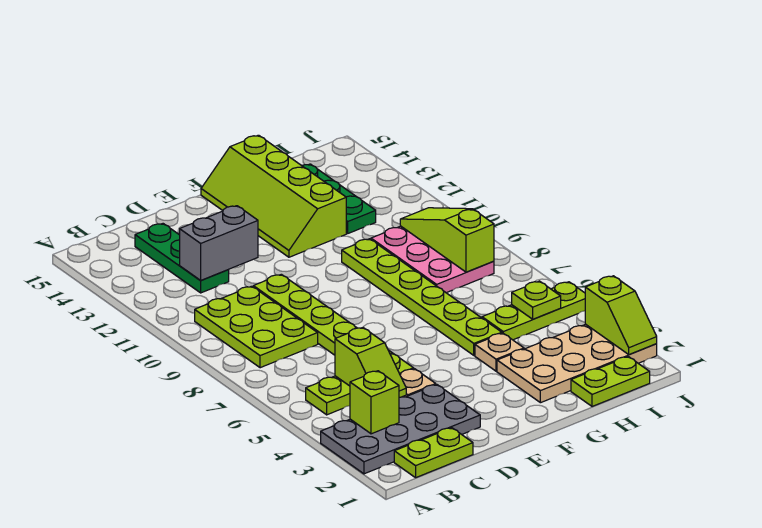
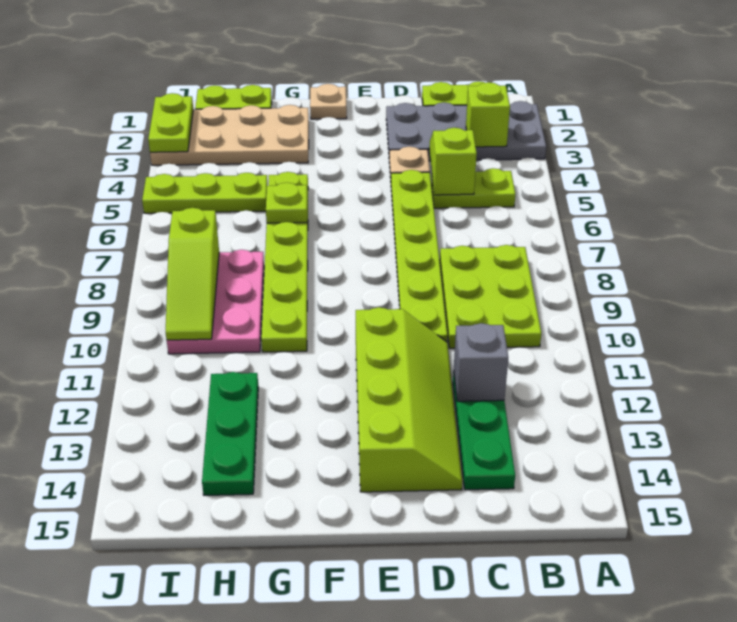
grey brick C12:D12 level 2 -> grey brick C12 level 2
lime slope F12:G15 level 1 top G -> lime slope D11:E14 level 1 top E
tan plate G4 level 1 -> tan plate F1 level 1
lime plate I5 level 2 -> lime plate G6 level 2
lime slope J2:J3 level 2 top 3 -> lime plate J2:J3 level 2

